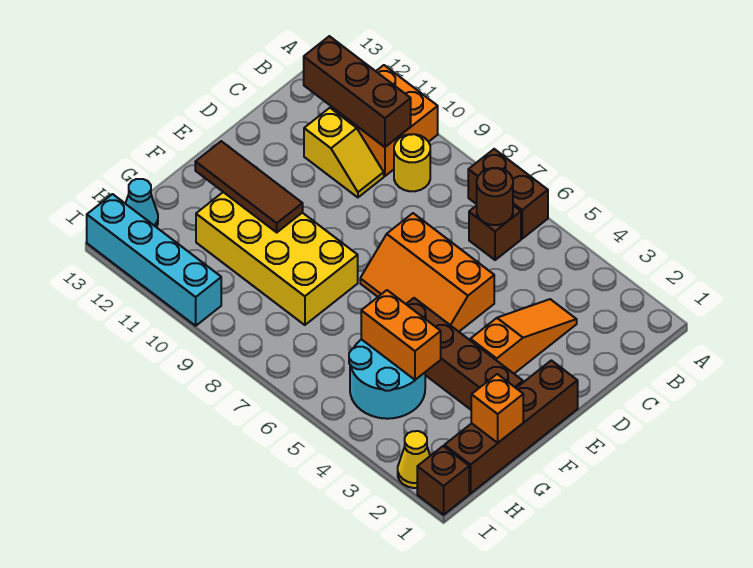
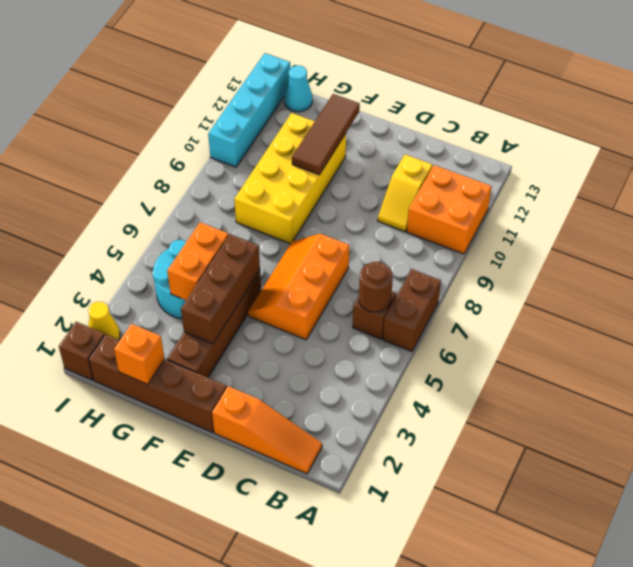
yellow round brick B9 level 1 -> none
brown brick B10:B12 level 2 -> brown brick F3:F5 level 2
orange slope C3:E3 level 1 top E -> orange slope B1:D1 level 1 top D

